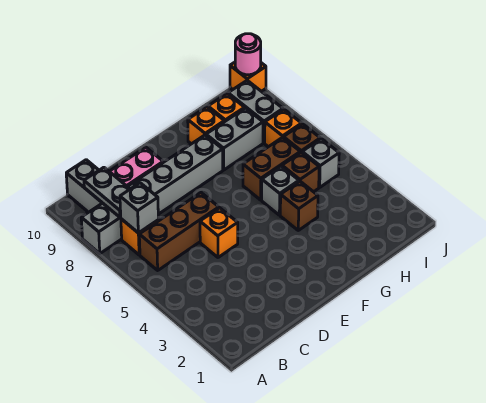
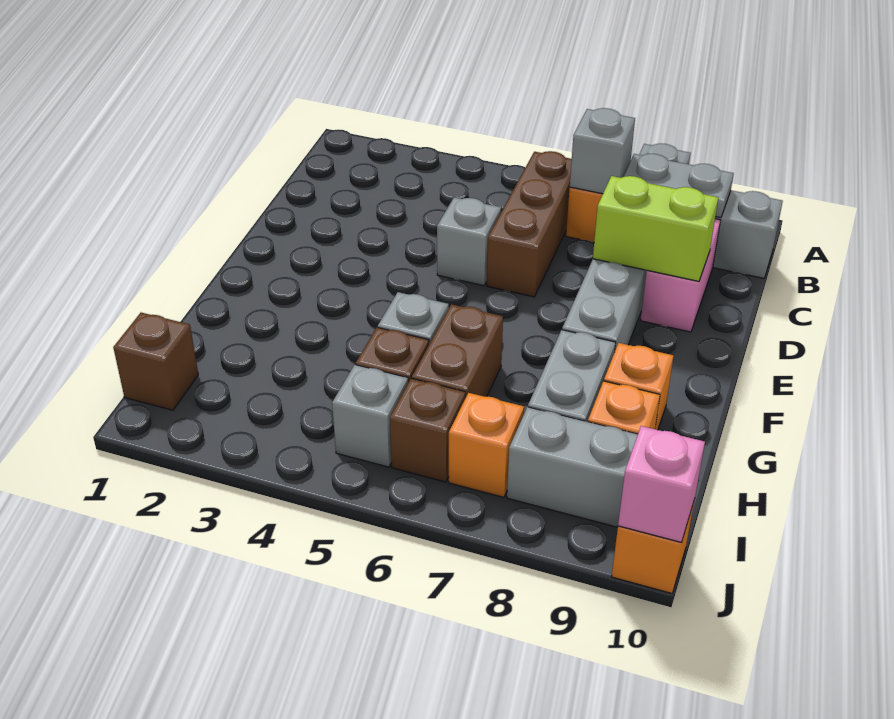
orange brick D5 level 1 -> grey brick D5 level 1
none -> lime brick D8:D9 level 2
brown brick G4 level 1 -> brown brick I1 level 1
pink round brick J10 level 2 -> pink brick J10 level 2

